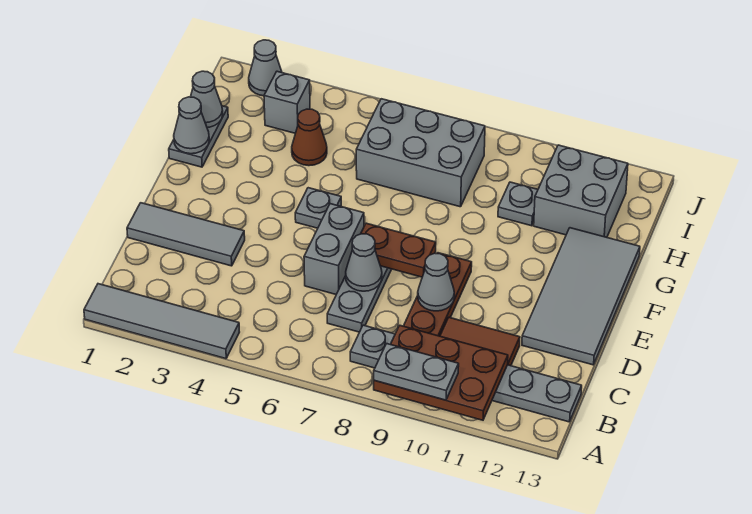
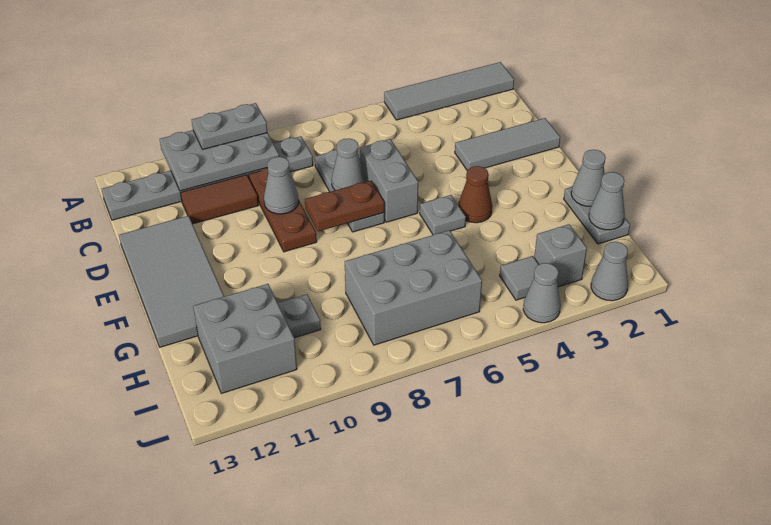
brown plate A9:B11 level 2 -> grey plate A9:B11 level 2
brown cone H4 level 1 -> brown cone F4 level 1
none -> grey tile I4 level 1
none -> grey cone J4 level 1

